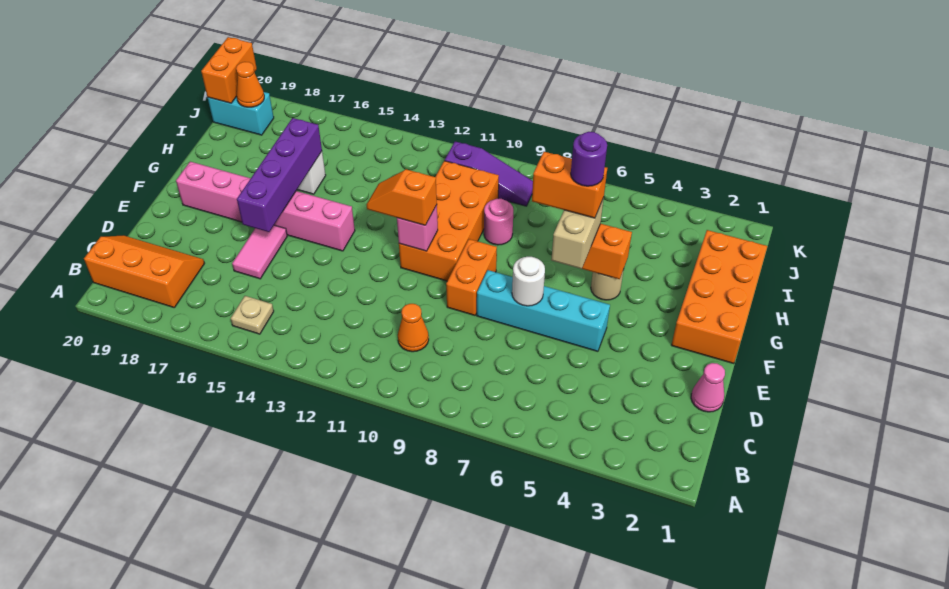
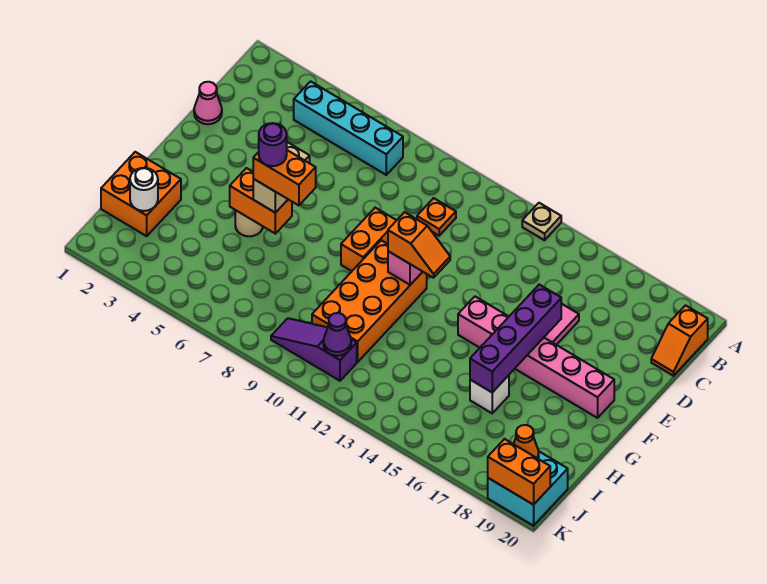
tan plate B15 level 1 -> tan plate A13 level 1
orange slope B18:C20 level 1 top B -> orange slope B20:C20 level 1 top B
orange cone C10 level 1 -> orange plate C10 level 1
cyan brick E5:E8 level 1 -> cyan brick B4:B7 level 1
white round brick E7 level 2 -> white round brick I2 level 2
orange brick F1:I2 level 1 -> orange brick H1:I2 level 1
pink round brick H9 level 1 -> none
none -> purple cone J11 level 2
cyan brick J19:J20 level 1 -> cyan brick J19:K20 level 1
orange brick J20:K20 level 2 -> orange brick K19:K20 level 2

